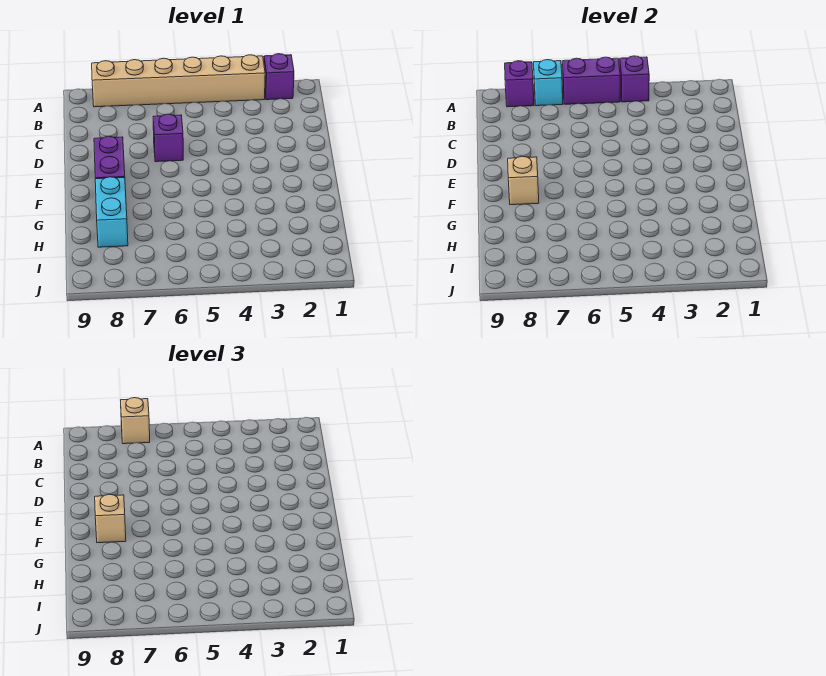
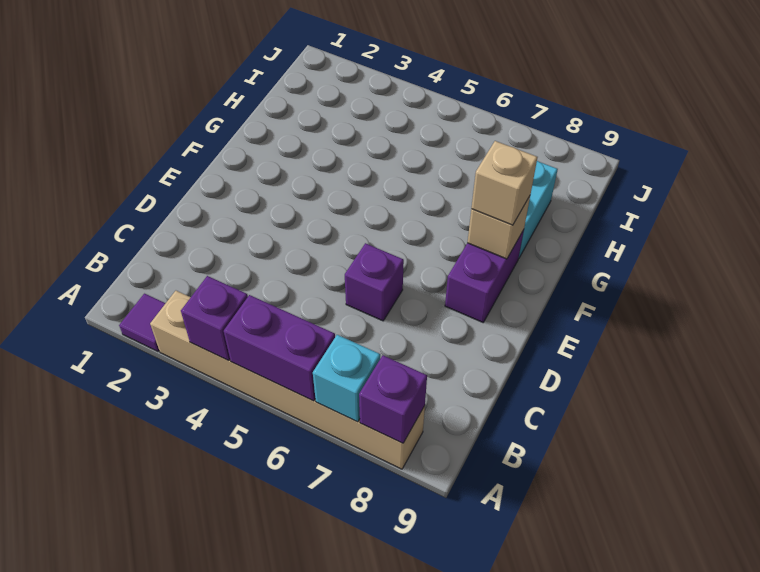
purple brick A2 level 1 -> purple tile A2 level 1
tan brick A7 level 3 -> none

